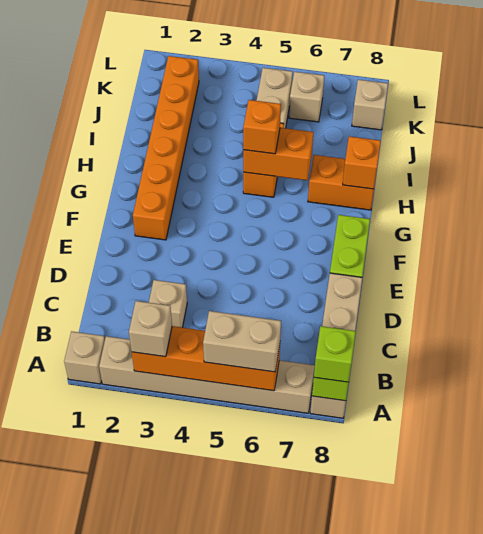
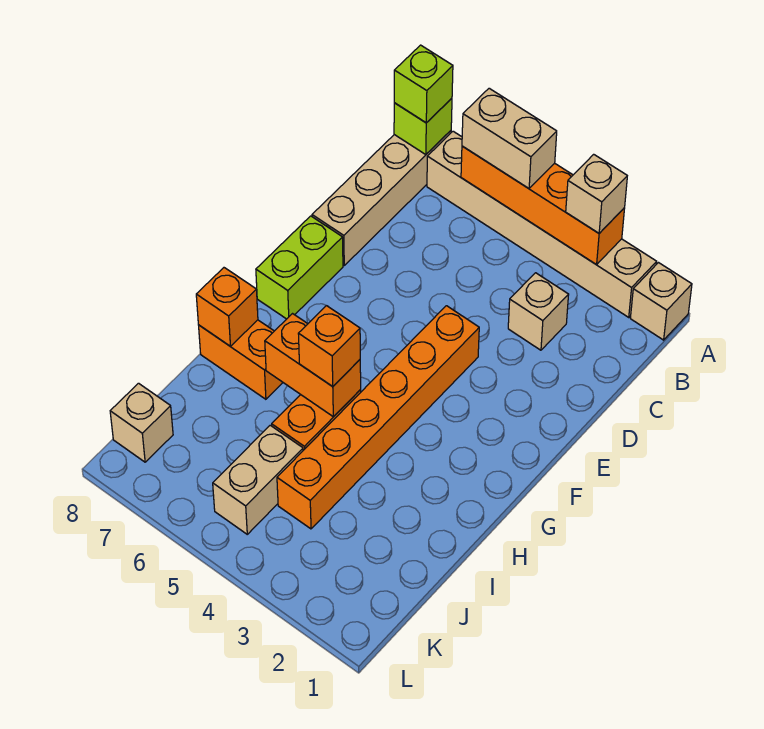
orange brick F2:K2 level 1 -> orange brick E4:J4 level 1
tan brick K6 level 1 -> none

